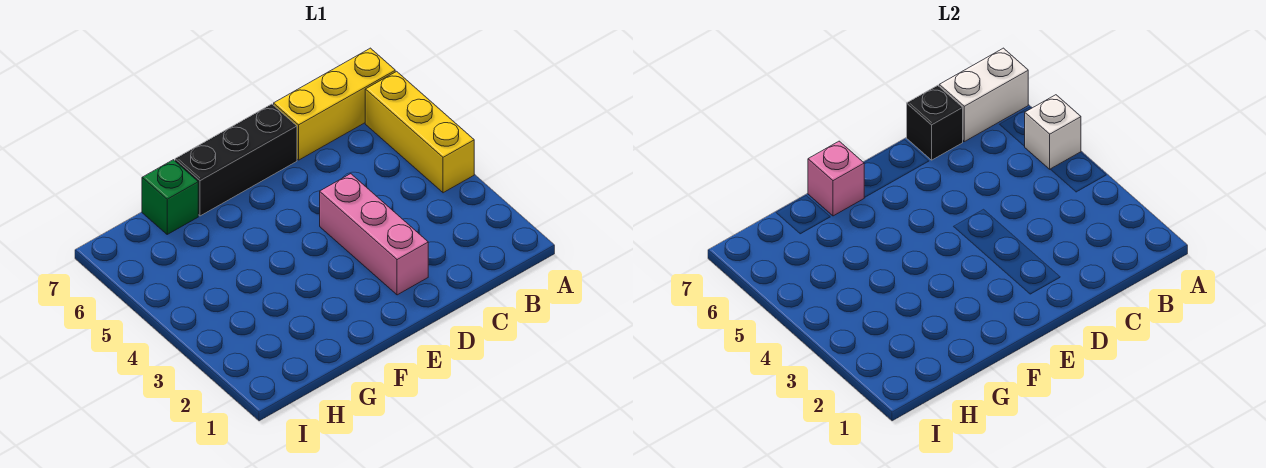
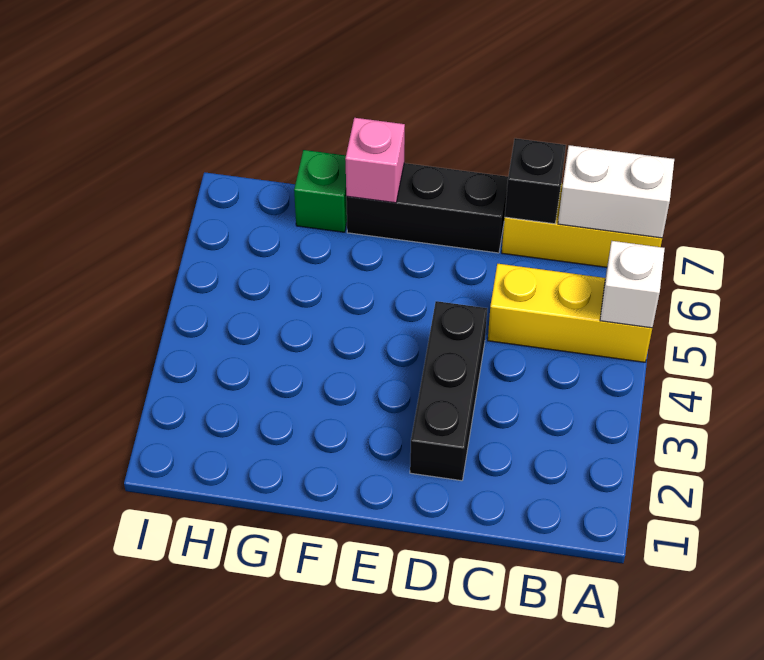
yellow brick A4:A6 level 1 -> yellow brick A5:C5 level 1
pink brick D2:D4 level 1 -> black brick D2:D4 level 1

